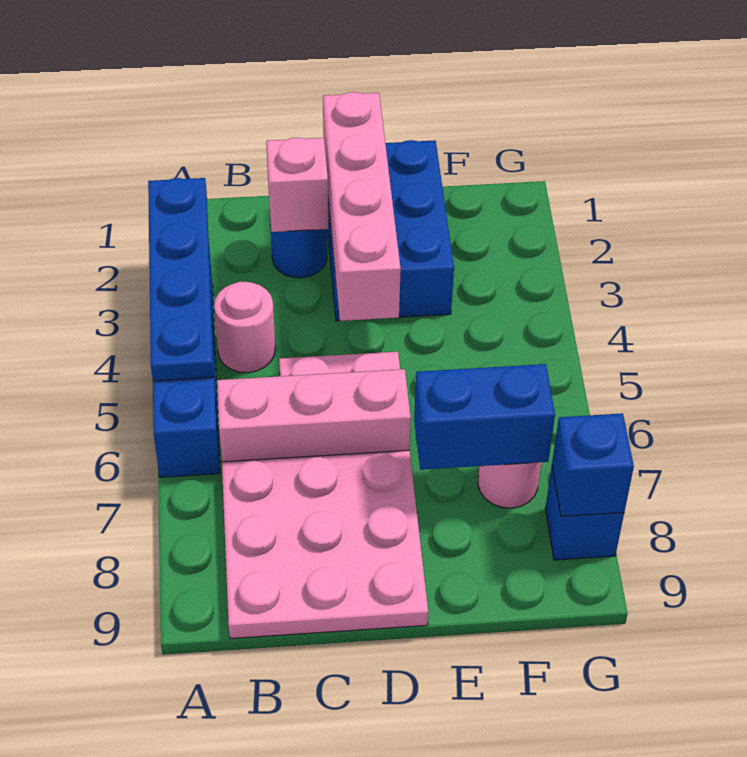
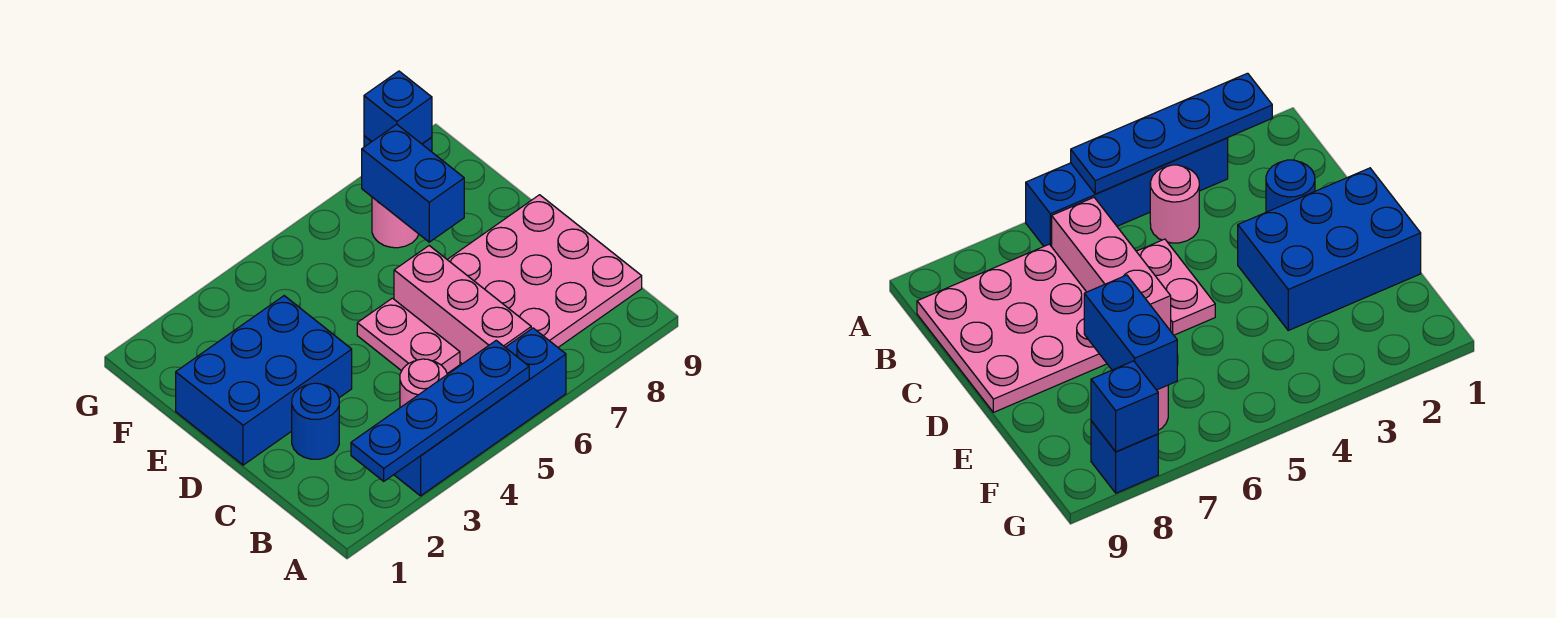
pink brick C2 level 2 -> none
pink brick D1:D4 level 2 -> none

